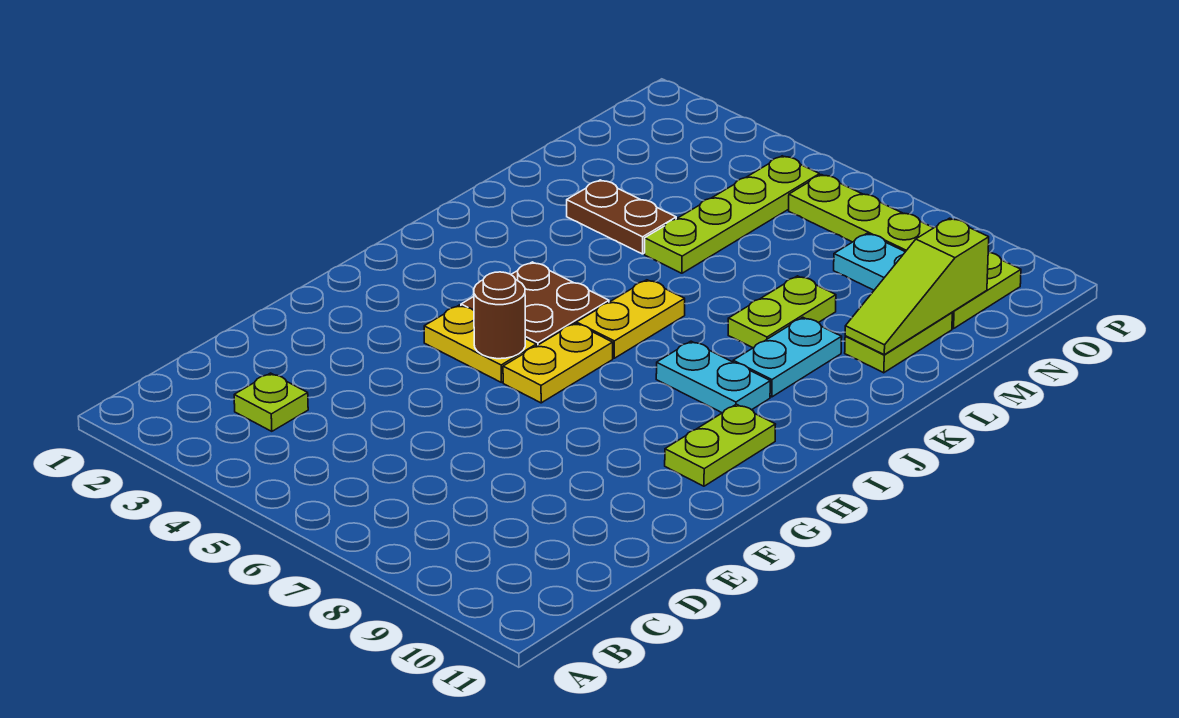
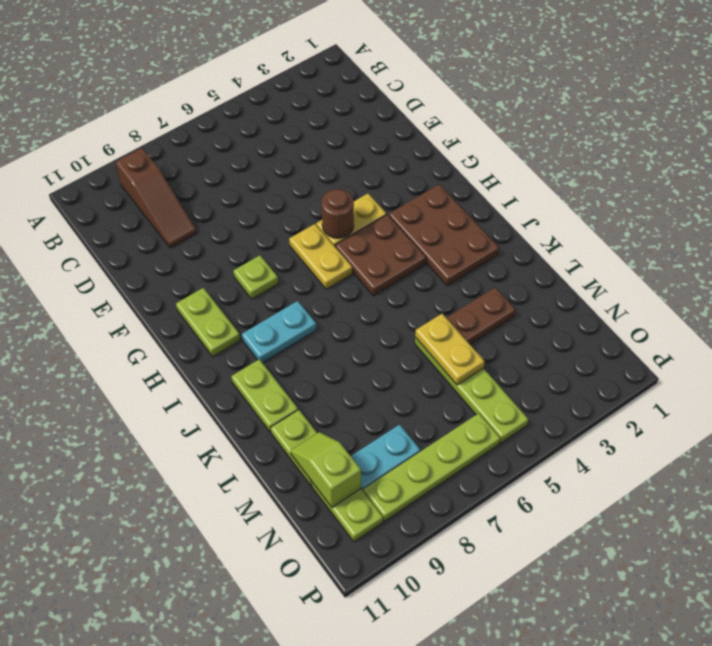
none -> brown slope B9:D9 level 1 top B
lime plate C3 level 1 -> lime plate G8 level 1
none -> brown plate H2:J3 level 1
yellow plate I6:J6 level 1 -> yellow plate L5:M5 level 2
cyan plate J9:K9 level 1 -> none
lime plate K8:L8 level 1 -> lime plate J10:K10 level 1
lime slope L10:N10 level 2 top N -> lime slope M10:N10 level 2 top N

